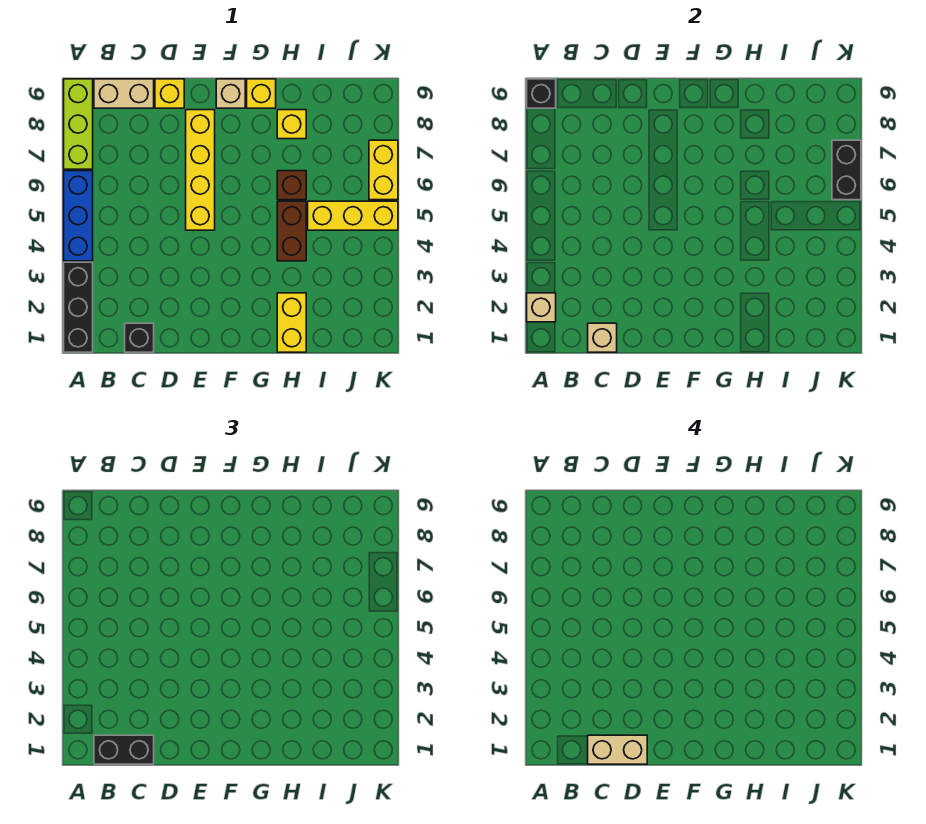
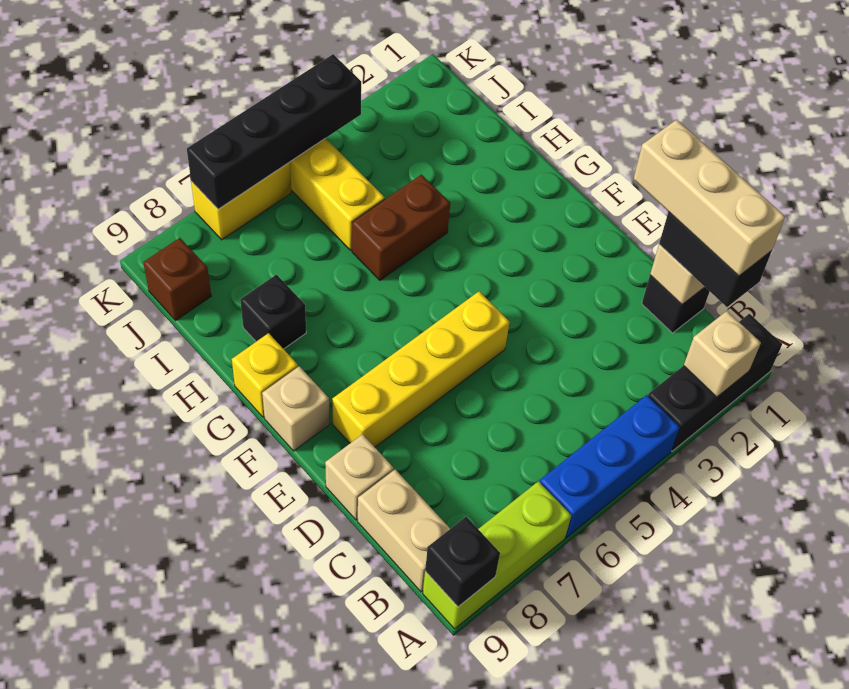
tan brick C1:D1 level 4 -> tan brick B1:D1 level 4
yellow brick D9 level 1 -> tan brick D9 level 1
yellow brick H1:H2 level 1 -> none
brown brick H6 level 1 -> brown brick J9 level 1
yellow brick H8 level 1 -> black brick H8 level 1
black brick K6:K7 level 2 -> black brick K4:K7 level 2

